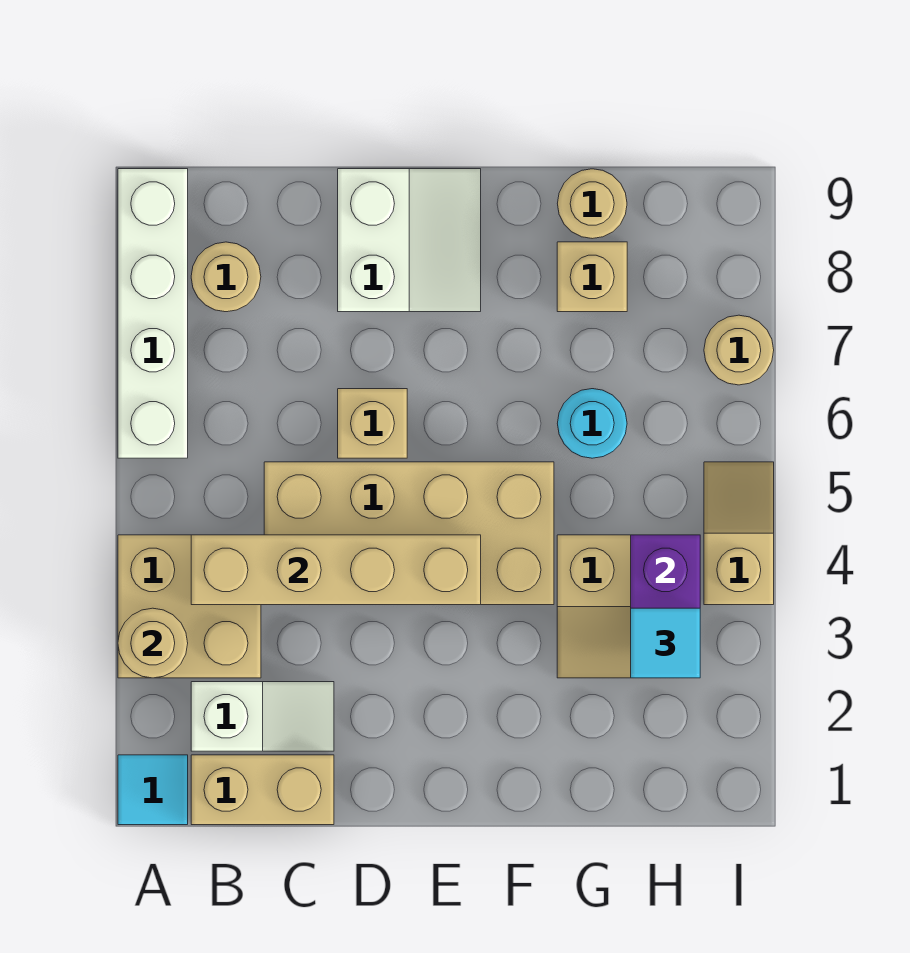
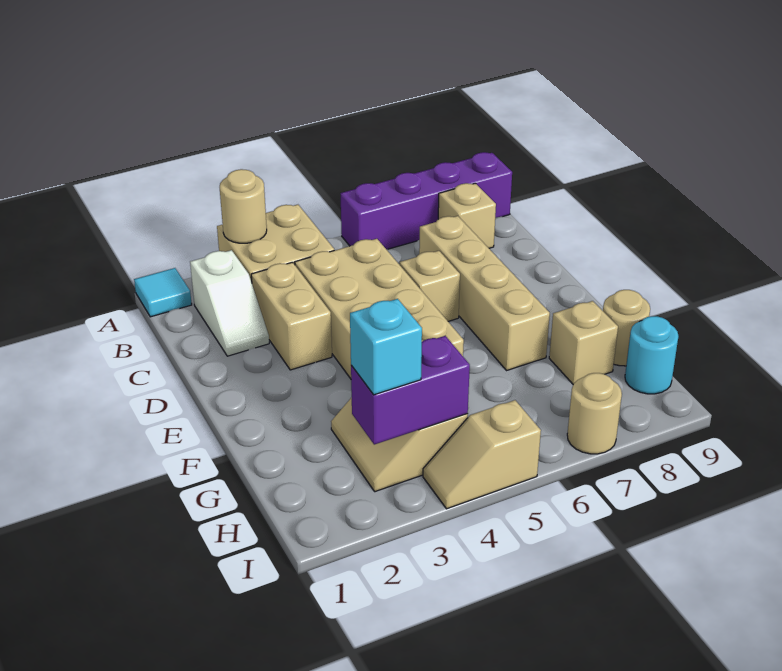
white brick A6:A9 level 1 -> purple brick A6:A9 level 1
tan brick B1:C1 level 1 -> tan brick C3:D3 level 1
tan brick B4:E4 level 2 -> tan brick C7:F7 level 1
tan round brick B8 level 1 -> tan brick B8 level 1
white slope D8:E9 level 1 top D -> none
cyan round brick G6 level 1 -> cyan round brick H9 level 1
cyan tile H3 level 3 -> cyan brick H3 level 3
tan slope I4:I5 level 1 top 4 -> tan slope I4:I5 level 1 top 5

